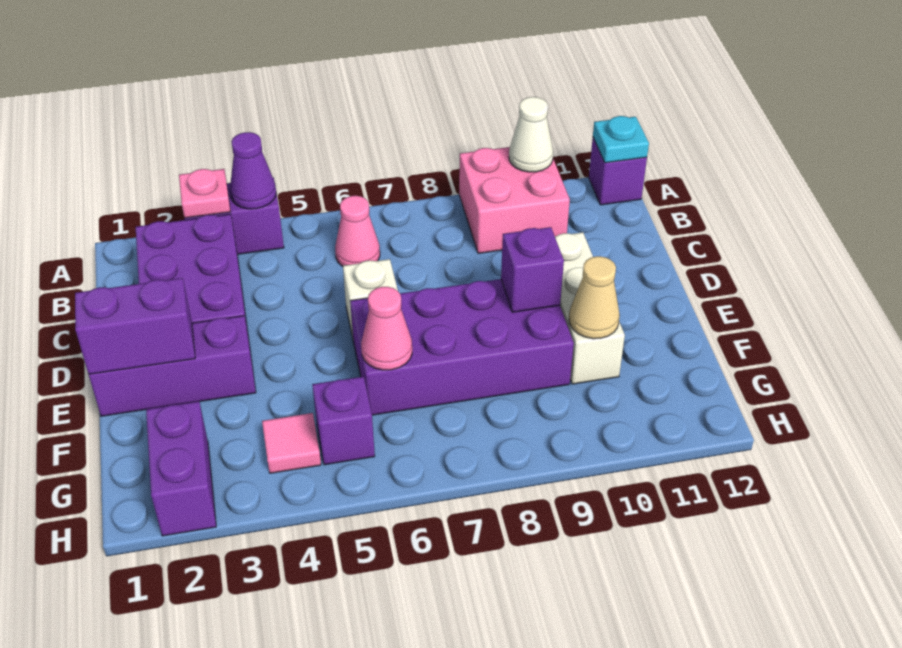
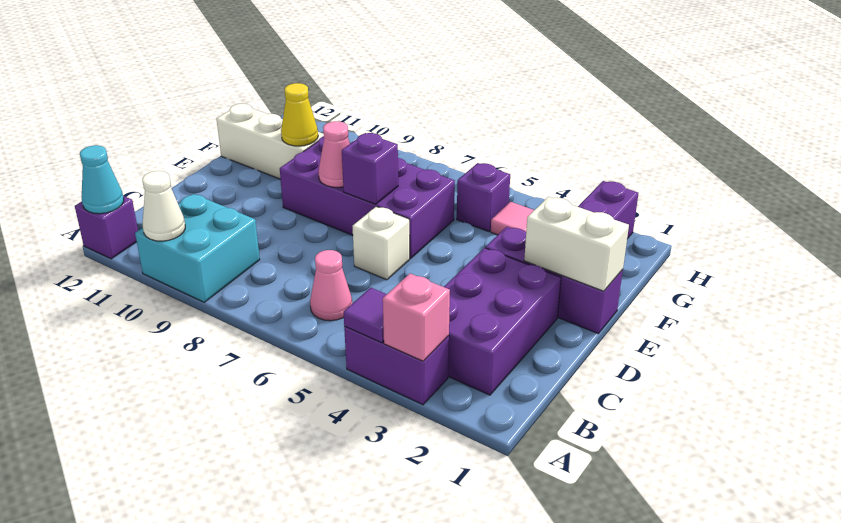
pink plate A3 level 2 -> pink brick A3 level 2
purple cone A4 level 2 -> purple tile A4 level 2
pink brick A9:B10 level 1 -> cyan brick A9:B10 level 1
cyan plate A12 level 2 -> cyan cone A12 level 2
white brick D10:F10 level 1 -> white brick F10:F12 level 1
purple brick E1:E2 level 2 -> white brick E1:E2 level 2
purple brick E9 level 2 -> purple brick E7 level 2
pink cone F6 level 2 -> pink cone E8 level 2
tan cone F10 level 2 -> yellow cone F10 level 2

